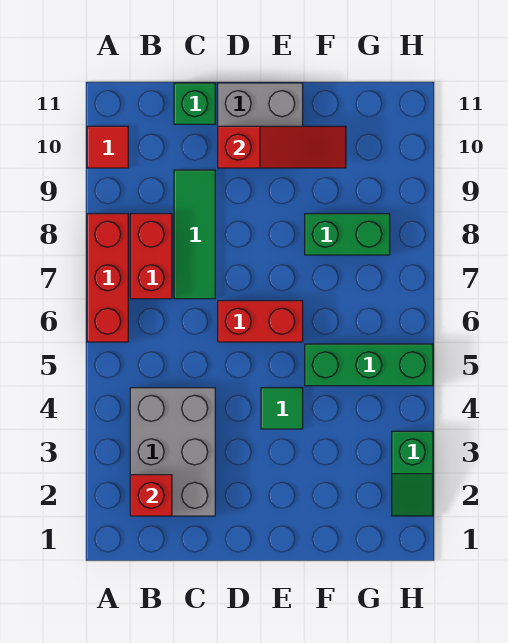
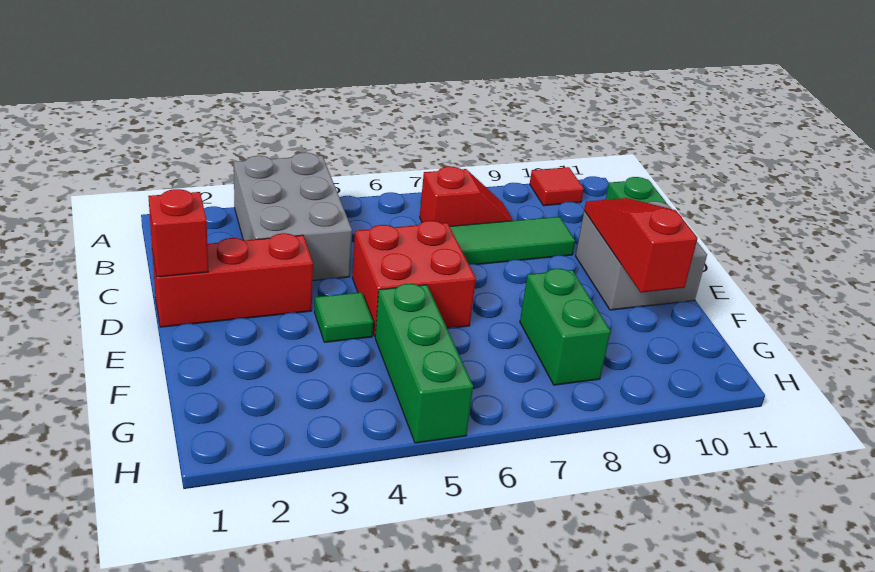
red brick A6:A8 level 1 -> red brick D1:D3 level 1
grey brick B2:C4 level 1 -> grey brick A3:C4 level 1
red brick B2 level 2 -> red brick D1 level 2
red brick B7:B8 level 1 -> red slope B7:B8 level 1 top 7
red brick D6:E6 level 1 -> red brick D5:E6 level 1
red slope D10:F10 level 2 top D -> red slope D10:F10 level 2 top F
green slope H2:H3 level 1 top 3 -> none

